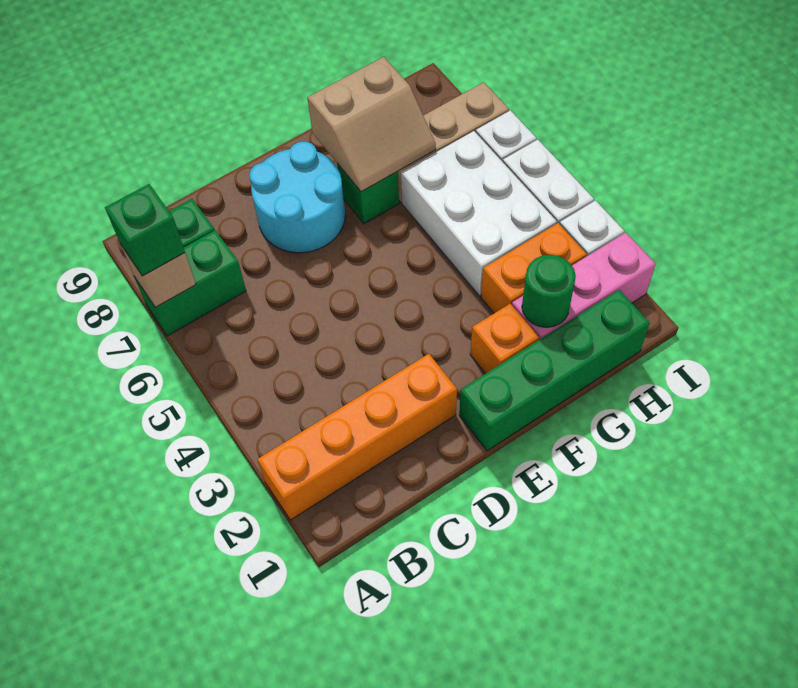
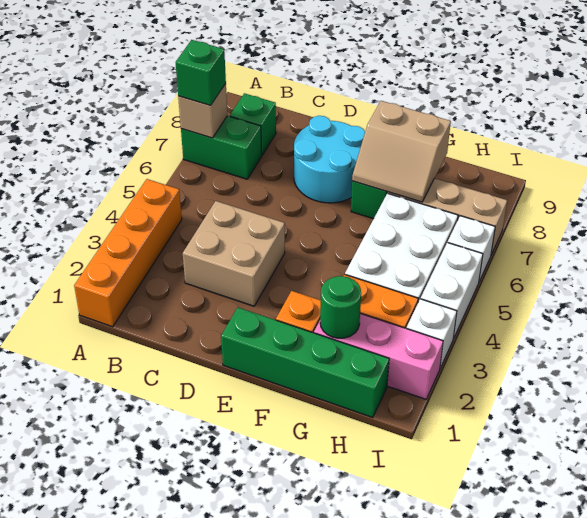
orange brick A2:D2 level 1 -> orange brick A1:A4 level 1
none -> tan brick C3:D4 level 1

